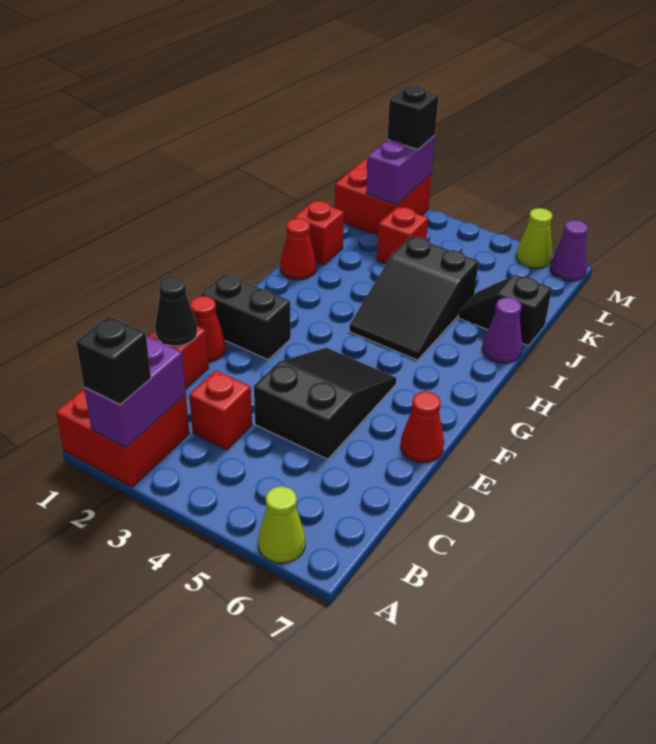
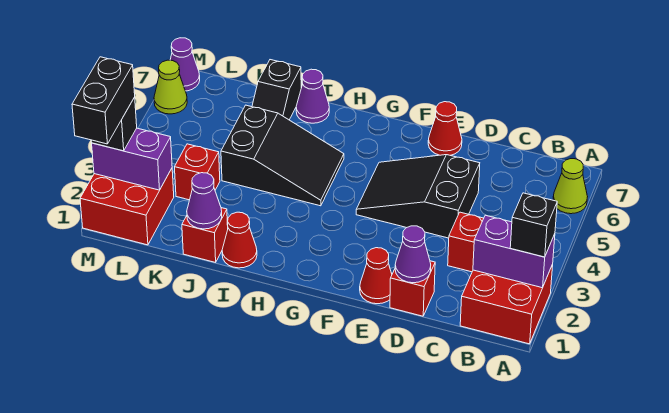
black cone D1 level 2 -> purple cone D1 level 2
black brick F1:F2 level 1 -> black brick M1:M2 level 4
none -> purple cone J1 level 2

